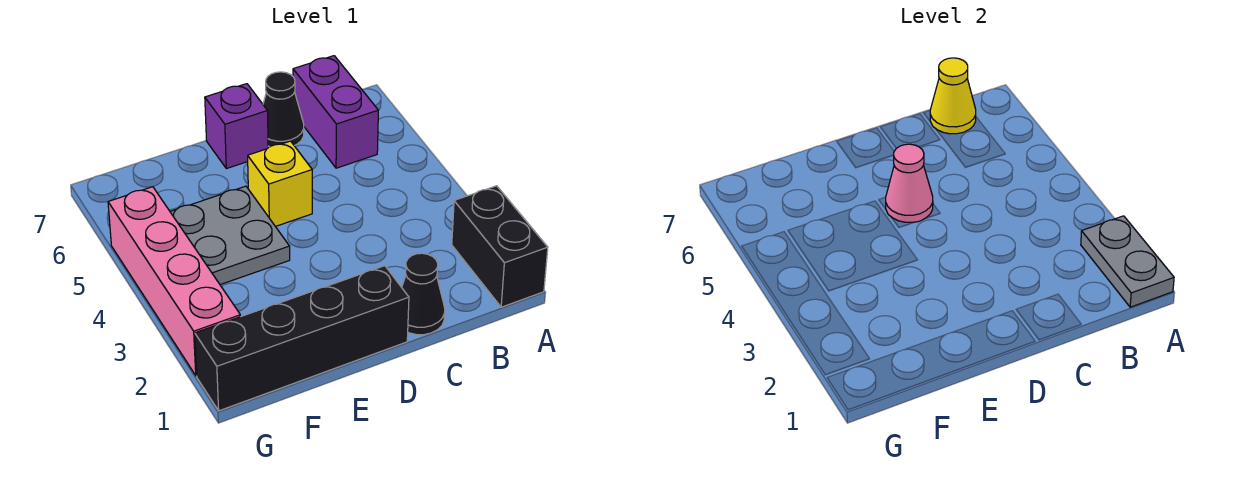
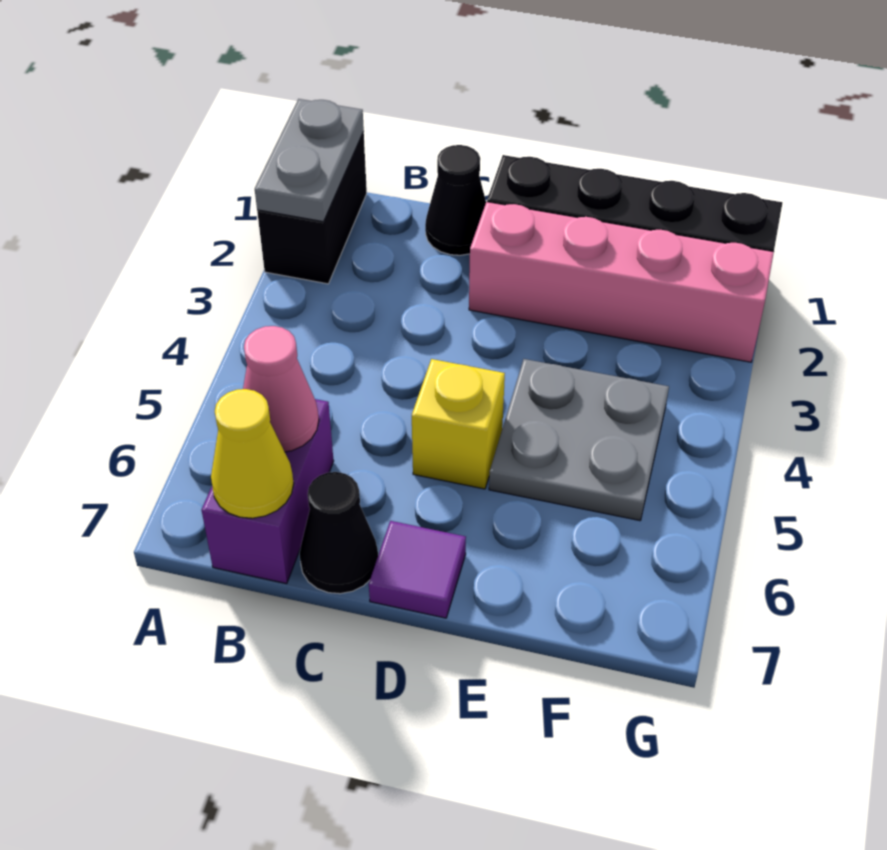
pink cone D5 level 2 -> pink cone B6 level 2
purple brick D7 level 1 -> purple tile D7 level 1
pink brick G2:G5 level 1 -> pink brick D2:G2 level 1

